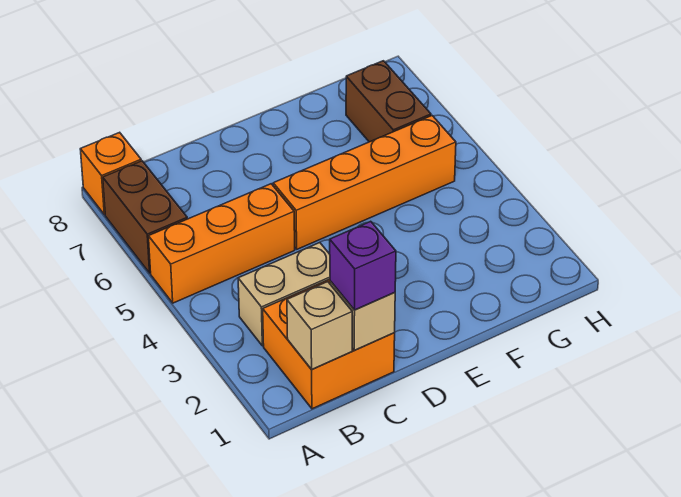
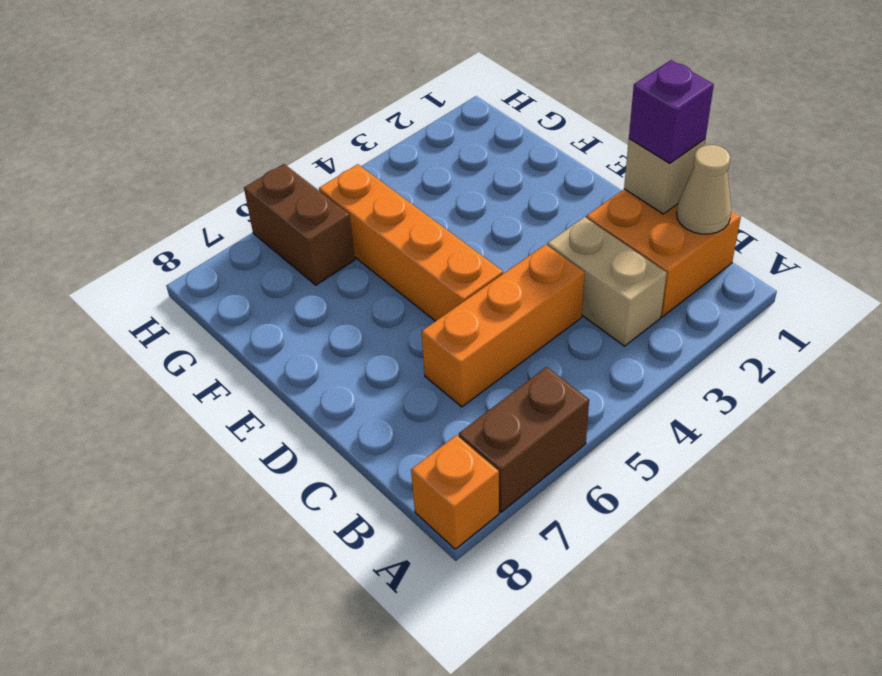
orange brick A5:C5 level 1 -> orange brick C4:C6 level 1
tan brick B1 level 2 -> tan cone B1 level 2
brown brick G6:G7 level 1 -> brown brick G6:H6 level 1

